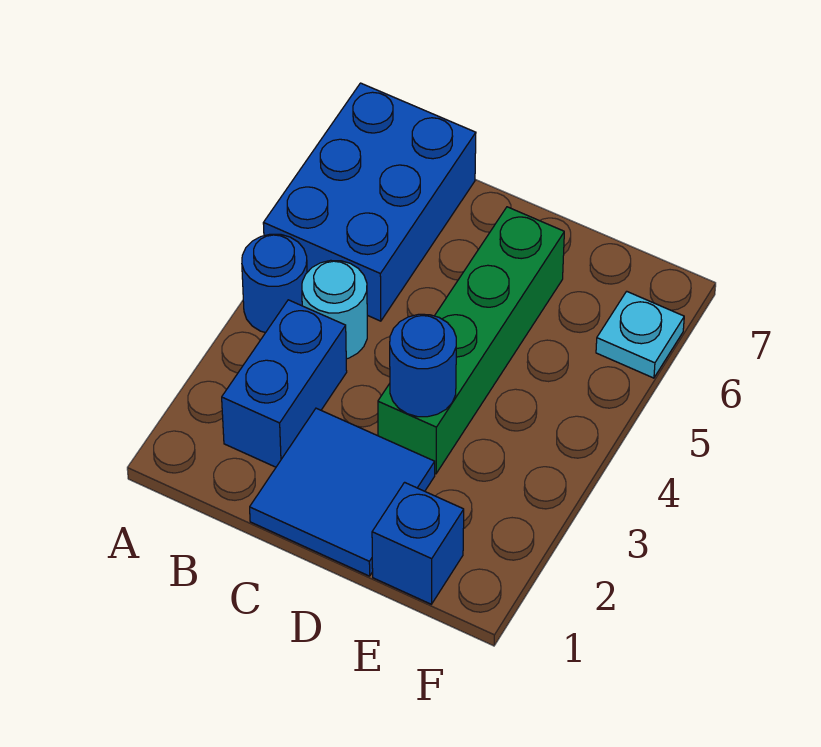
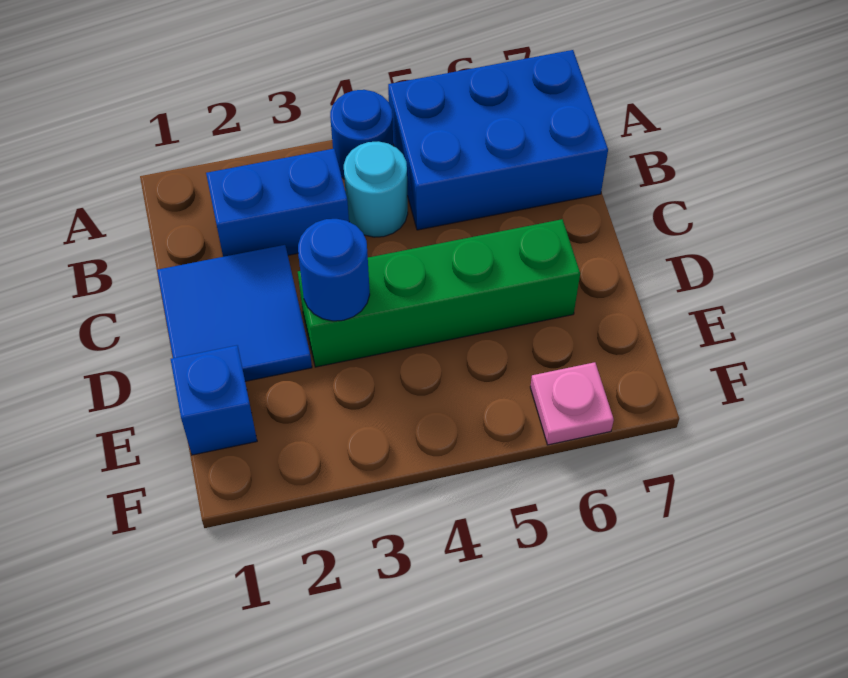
cyan plate F6 level 1 -> pink plate F6 level 1

